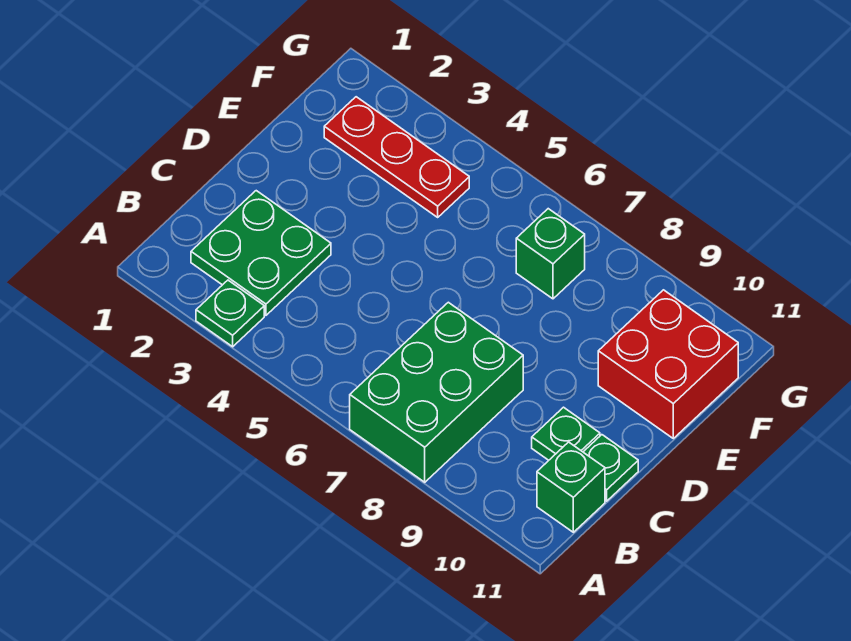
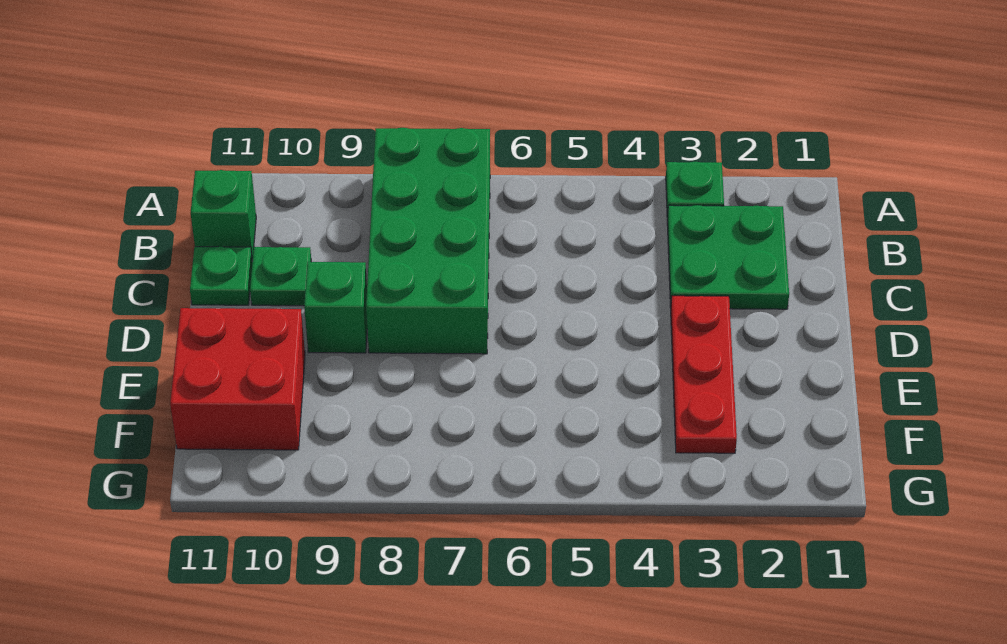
green brick A7:C8 level 1 -> green brick A7:D8 level 1
red plate F2:F4 level 1 -> red plate D3:F3 level 1
green brick F7 level 1 -> green brick D9 level 1

